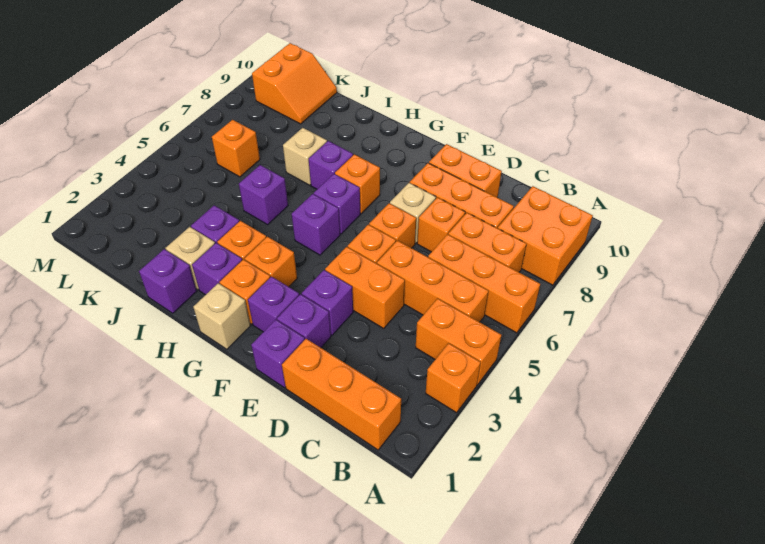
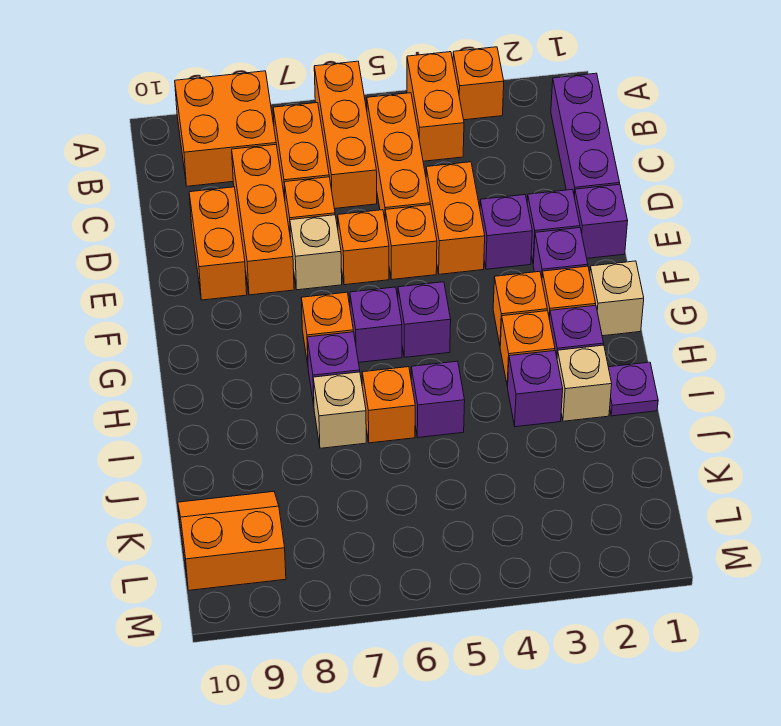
orange brick B1:D1 level 1 -> purple brick B1:D1 level 1
purple brick I1 level 1 -> purple plate I1 level 1
orange brick K6 level 1 -> orange brick I6 level 1

